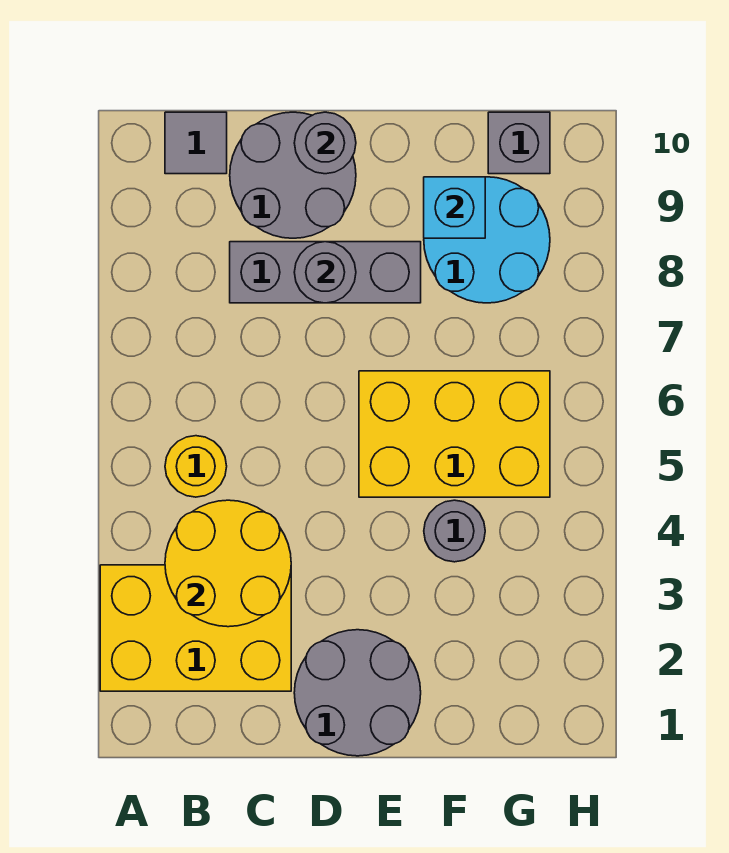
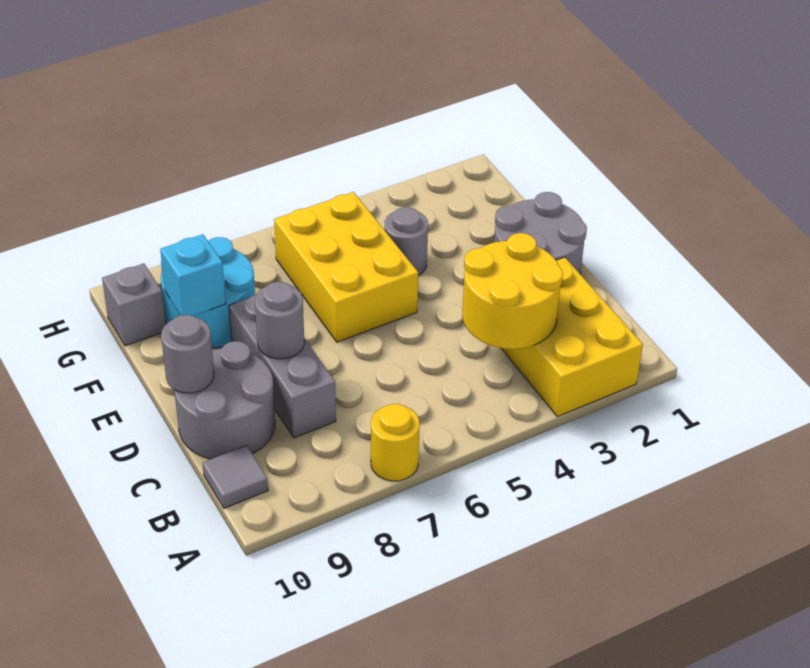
yellow round brick B5 level 1 -> yellow round brick A7 level 1

